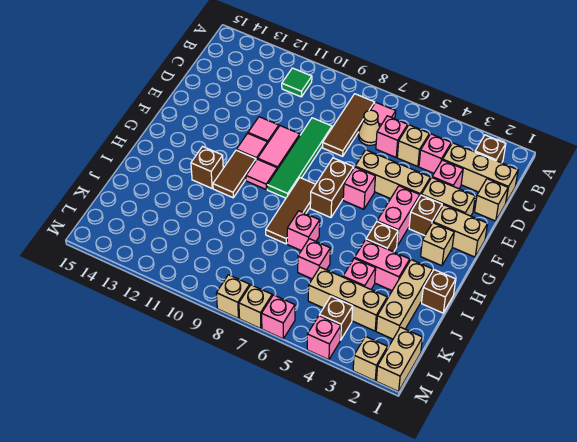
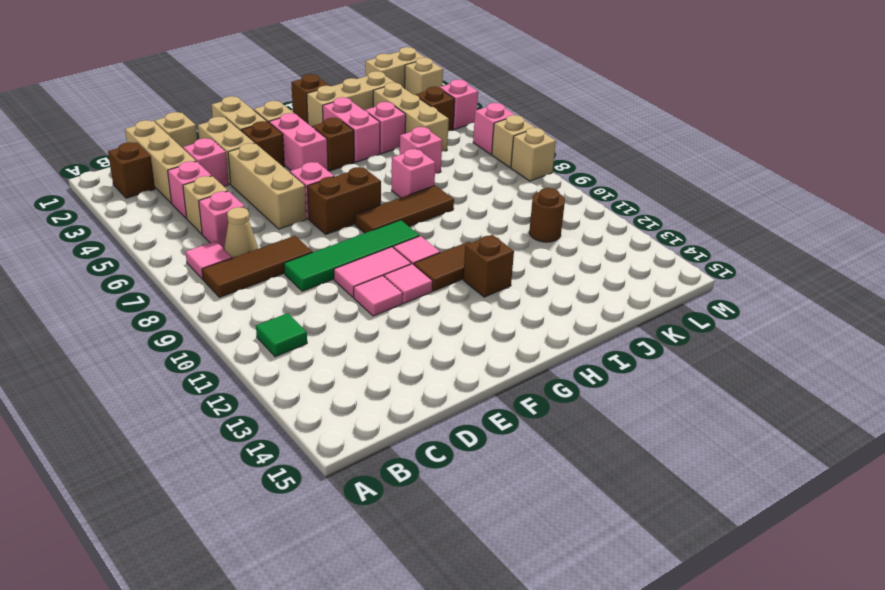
pink brick F4:G4 level 1 -> pink brick G3:G4 level 1
none -> brown round brick K11 level 1

